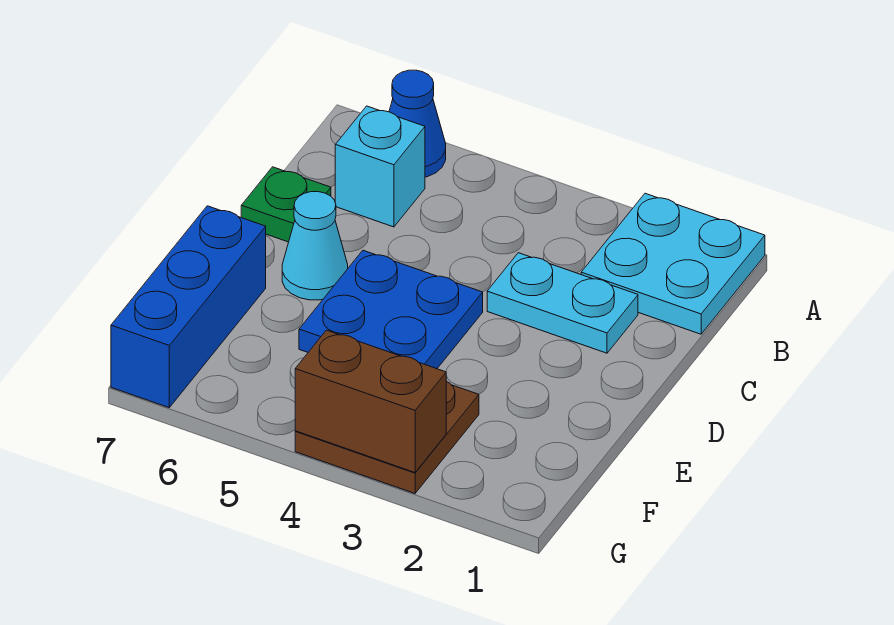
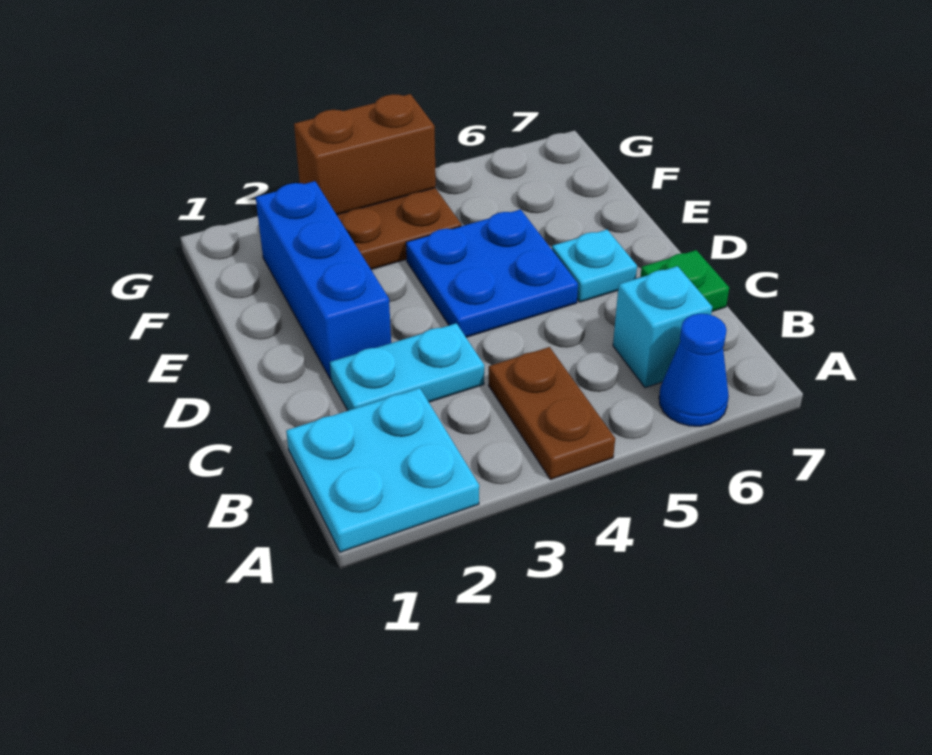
none -> brown plate A4:B4 level 1
cyan cone D6 level 1 -> cyan plate D6 level 1
blue brick E7:G7 level 1 -> blue brick D2:F2 level 1

